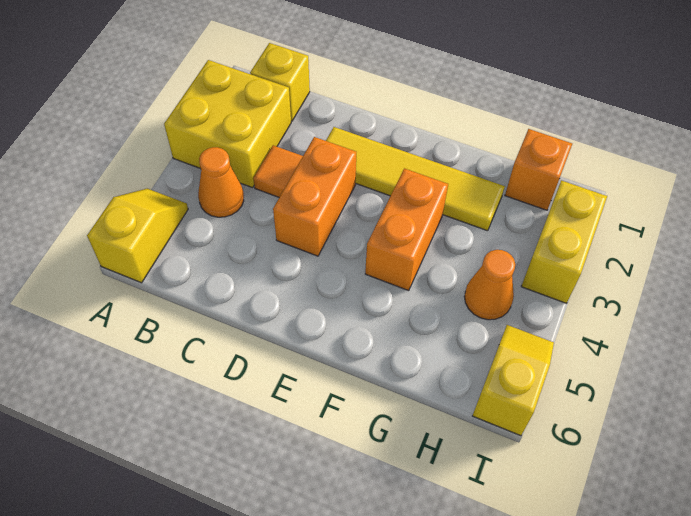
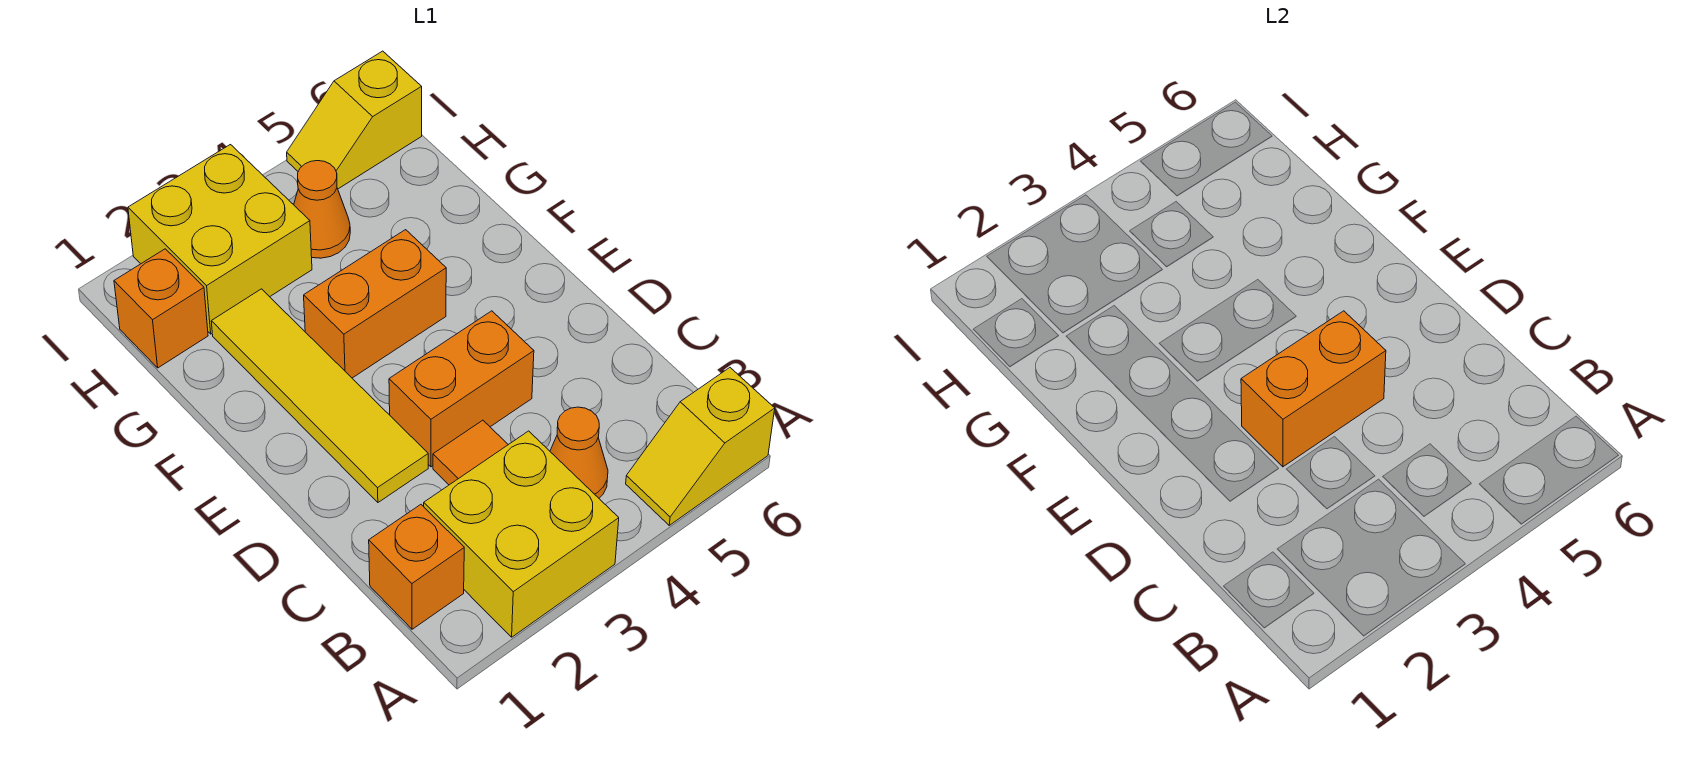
yellow brick B1 level 1 -> orange brick B1 level 1
none -> orange brick D3:D4 level 2
yellow brick I2:I3 level 1 -> yellow brick H2:I3 level 1

